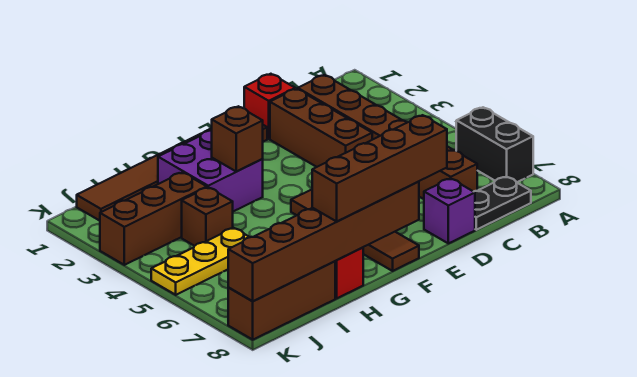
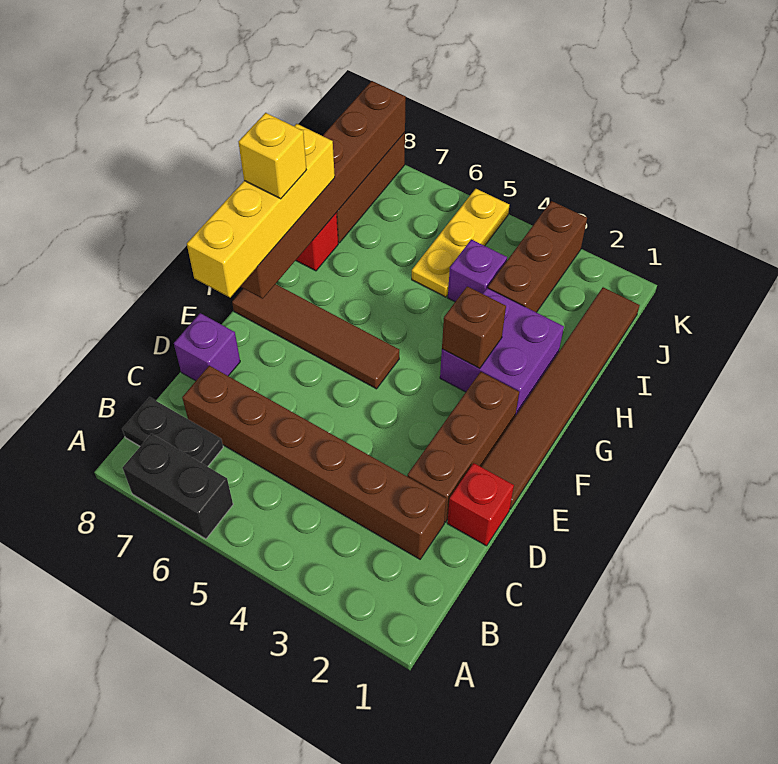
black plate B8:C8 level 1 -> black plate B7:B8 level 1
brown brick D2:D4 level 1 -> brown brick D2:F2 level 1
brown brick E8:H8 level 3 -> yellow brick E8:H8 level 3
none -> yellow brick G8 level 4
brown brick I4 level 1 -> purple brick I4 level 1

